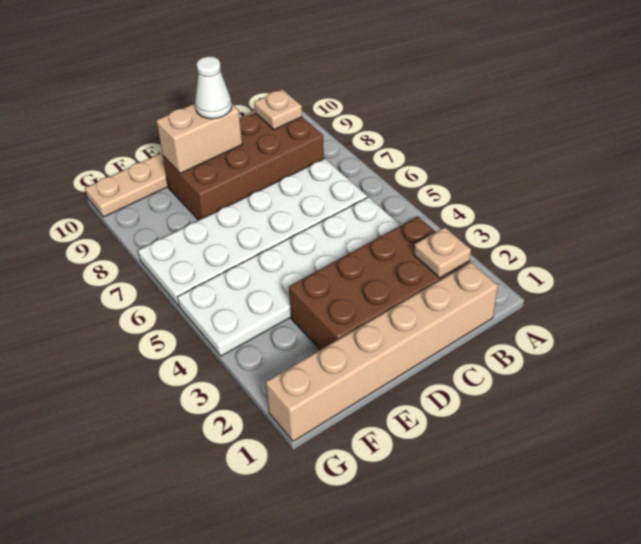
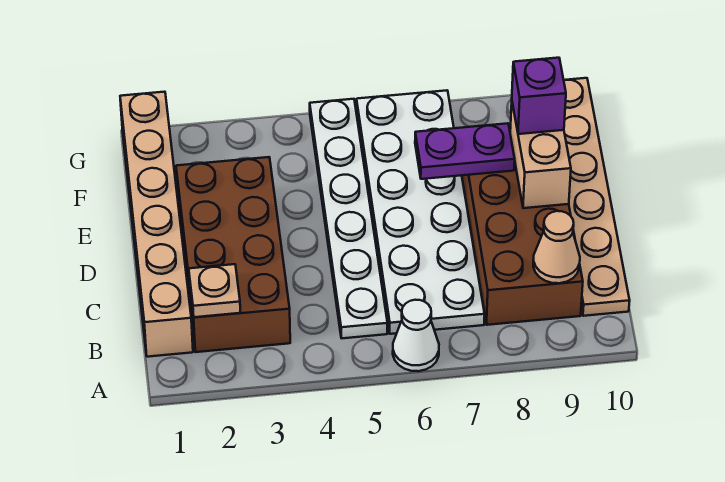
white plate B4:G5 level 1 -> white plate B5:G5 level 1
tan plate B9 level 2 -> tan cone B9 level 2
white cone D9 level 3 -> white cone A6 level 1
none -> purple plate E7:E8 level 2
none -> purple brick E9 level 3

